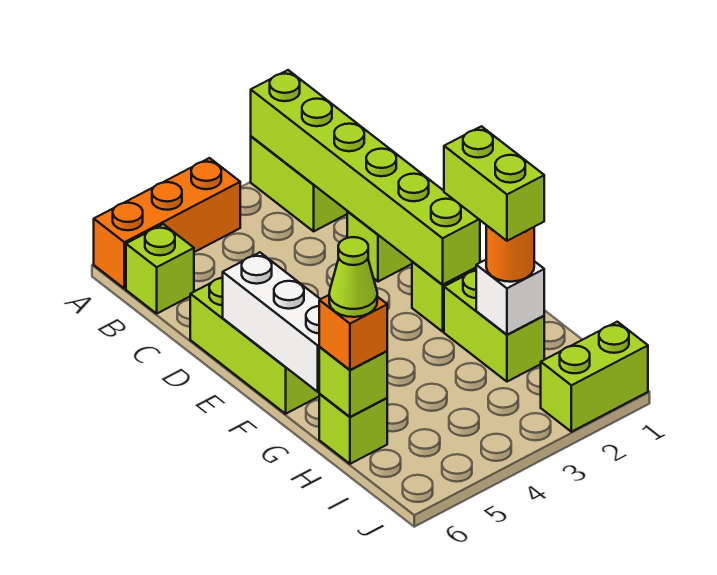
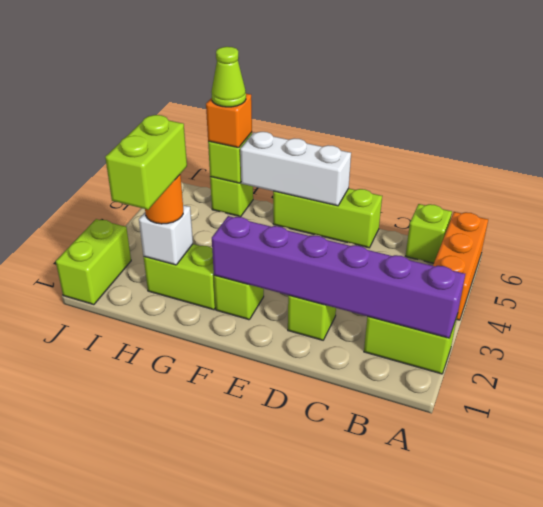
lime brick A2:F2 level 2 -> purple brick A2:F2 level 2
lime brick G2:H2 level 4 -> lime brick H1:H2 level 4

